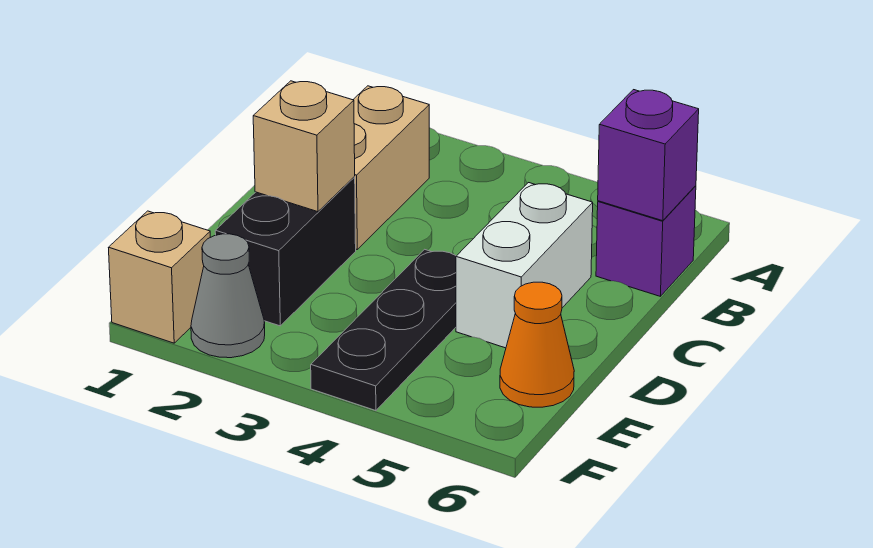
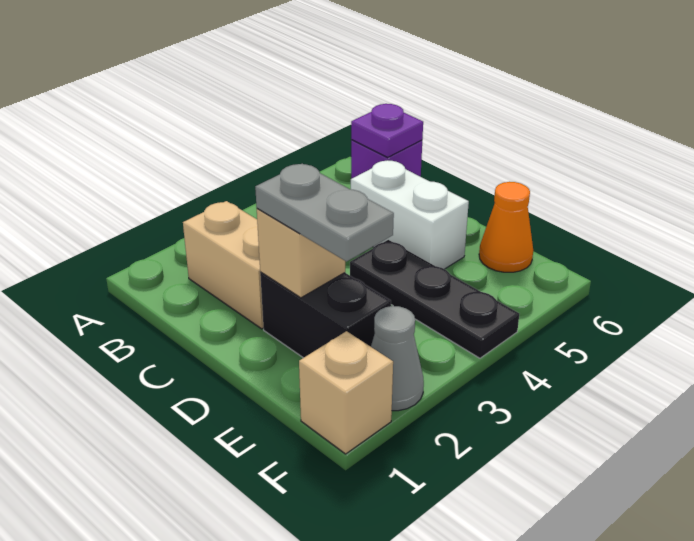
purple brick B6 level 2 -> purple plate B6 level 2
none -> grey plate D2:E2 level 3

